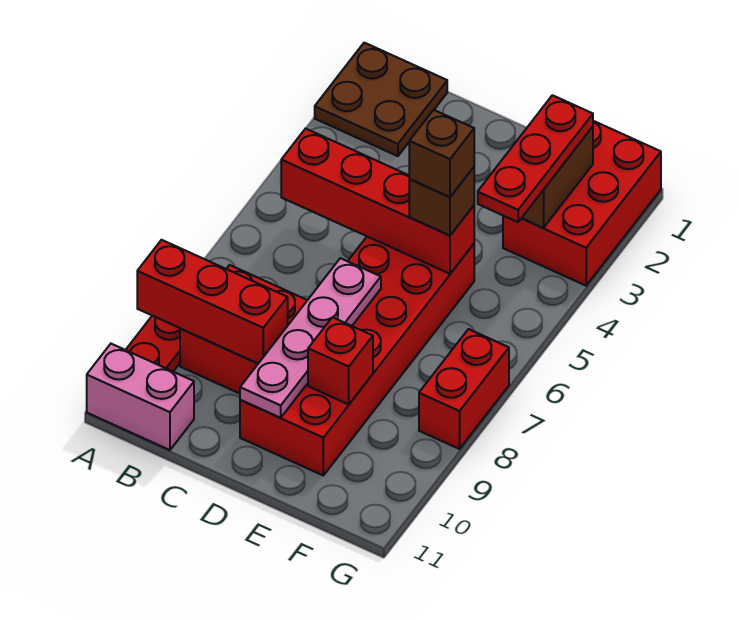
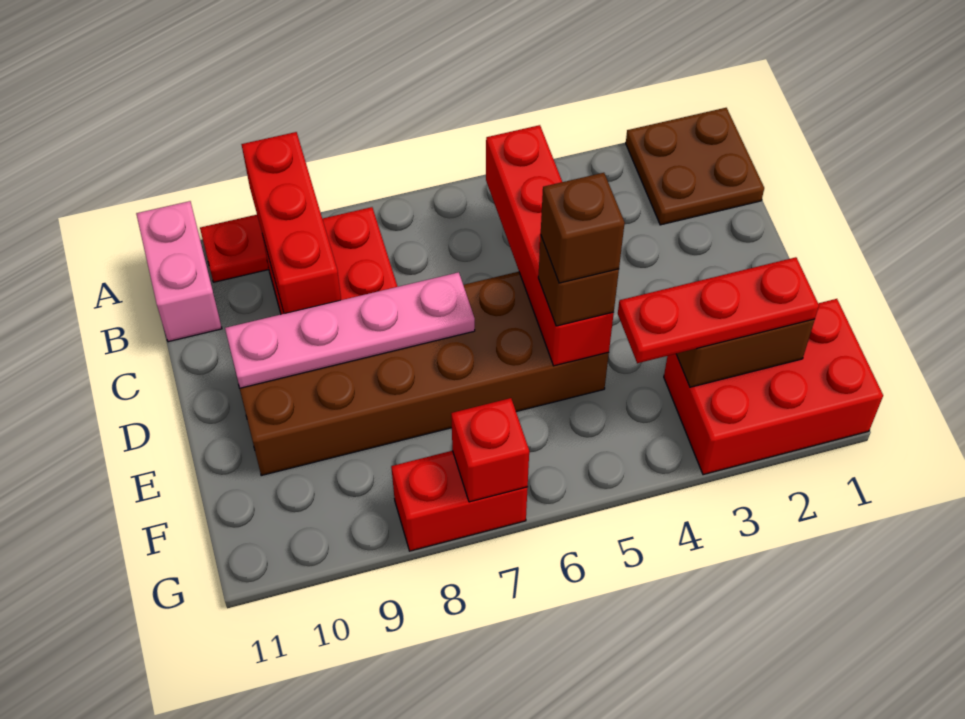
red brick D5:E10 level 1 -> brown brick D5:E10 level 1
red brick E9 level 2 -> red brick G7 level 2

